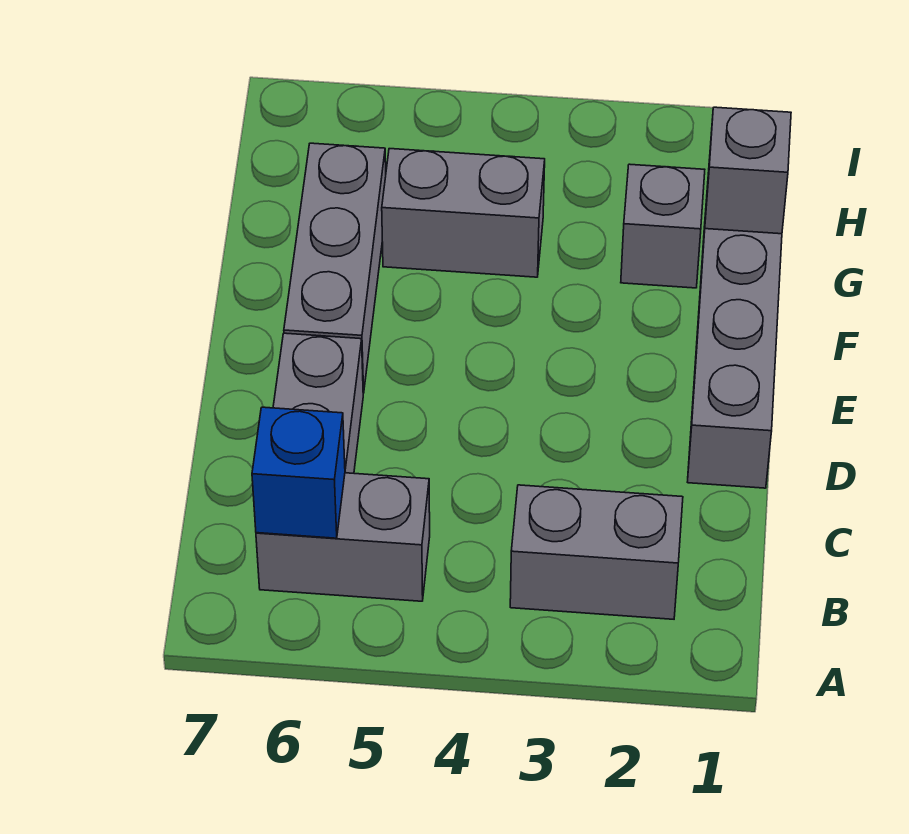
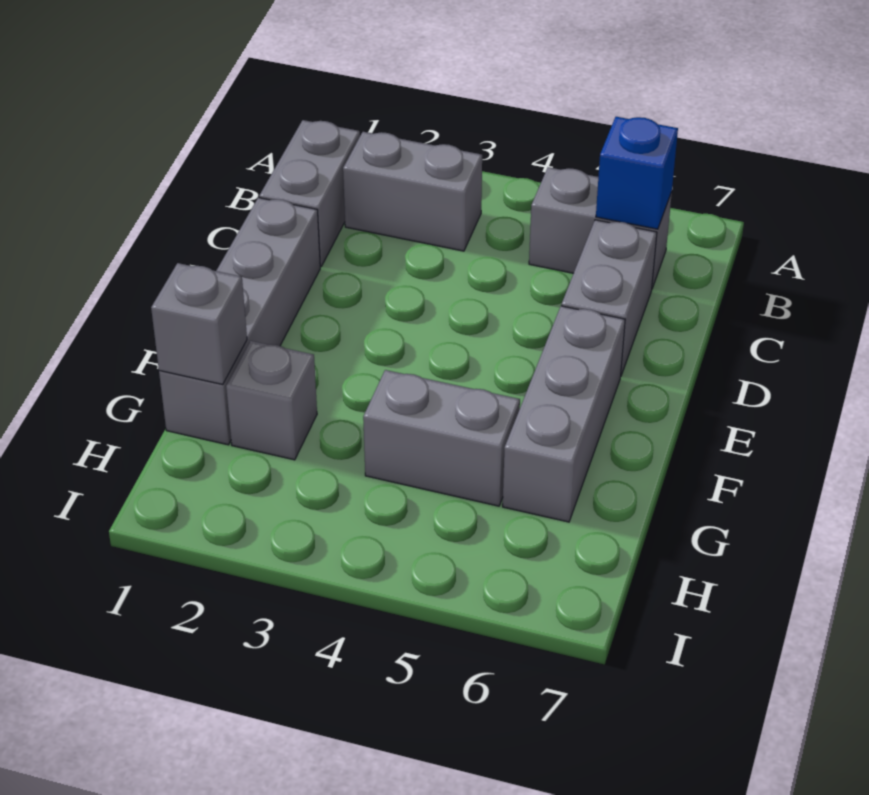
none -> grey brick B1:C1 level 1

